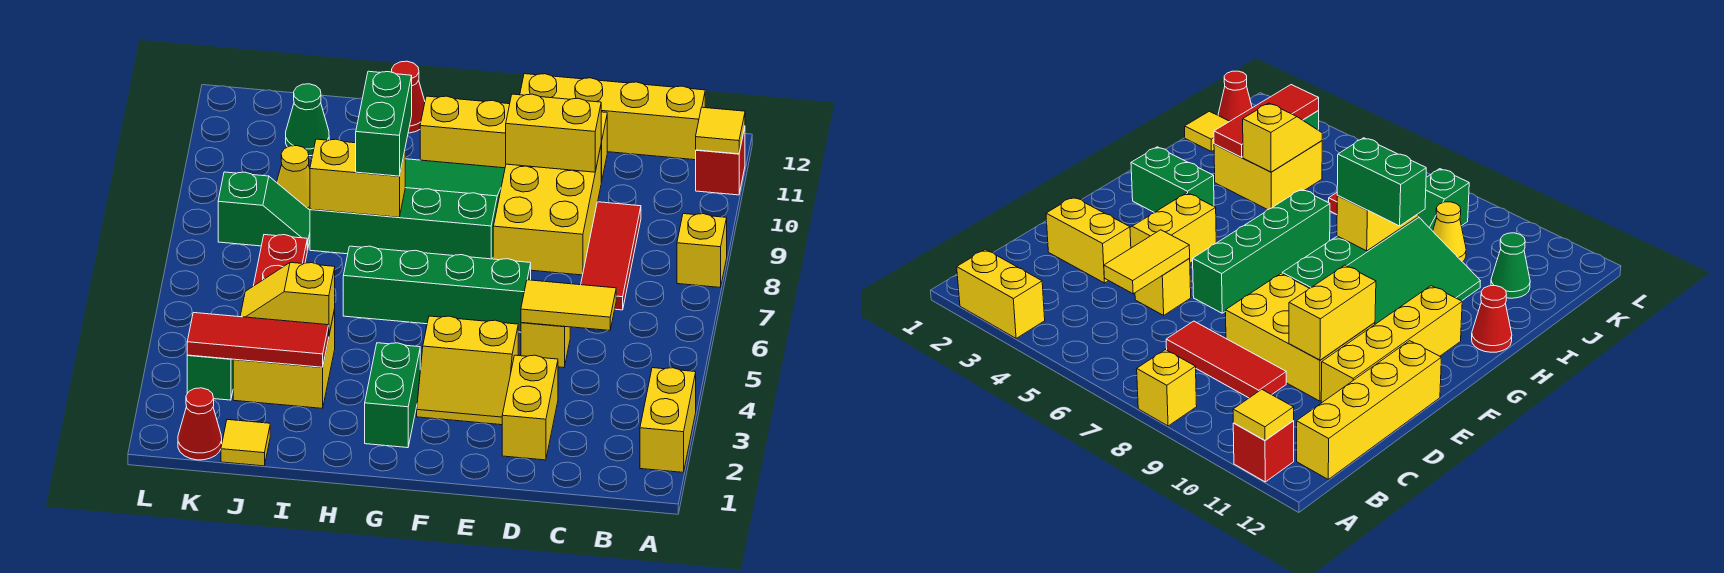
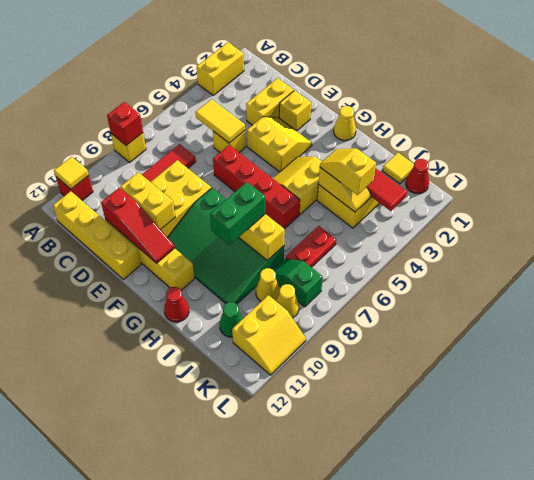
none -> red brick A8 level 2
none -> red slope D11:F11 level 2 top D
none -> yellow brick E2 level 1
green brick E6:H6 level 1 -> red brick E6:H6 level 1
none -> yellow cone G1 level 1
green brick G2:G3 level 1 -> none
none -> yellow slope G4:H5 level 1 top H
none -> yellow slope I4:J4 level 3 top J
green brick K3 level 1 -> none
none -> yellow cone K9 level 1
none -> yellow slope K10:L11 level 1 top K

